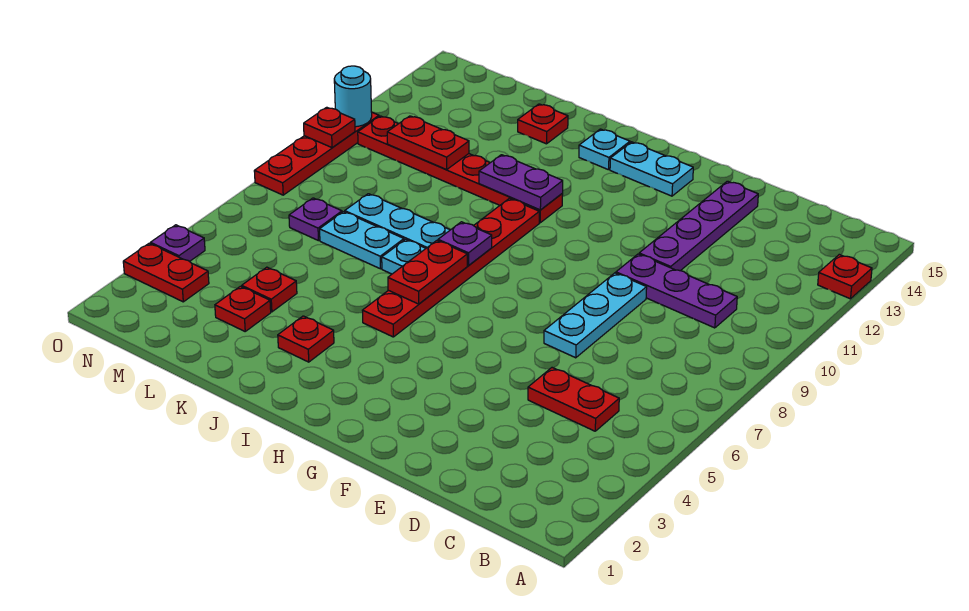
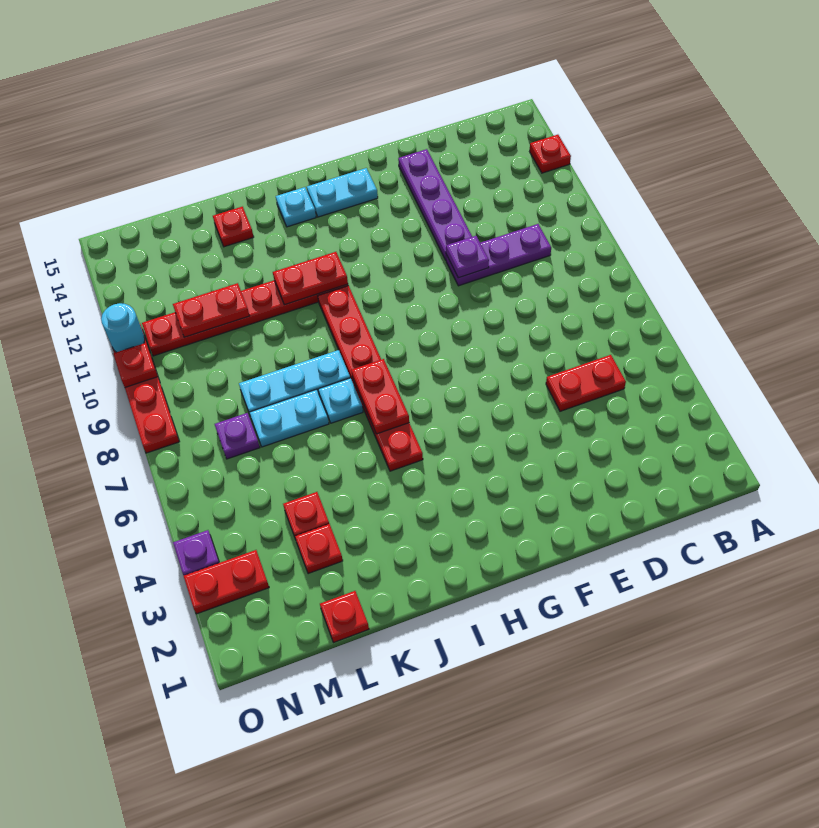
cyan plate E7:E9 level 1 -> none
purple plate I8 level 2 -> purple plate E10 level 2
purple plate I11:J11 level 2 -> red plate I11:J11 level 2
red plate J3 level 1 -> red plate L1 level 1

